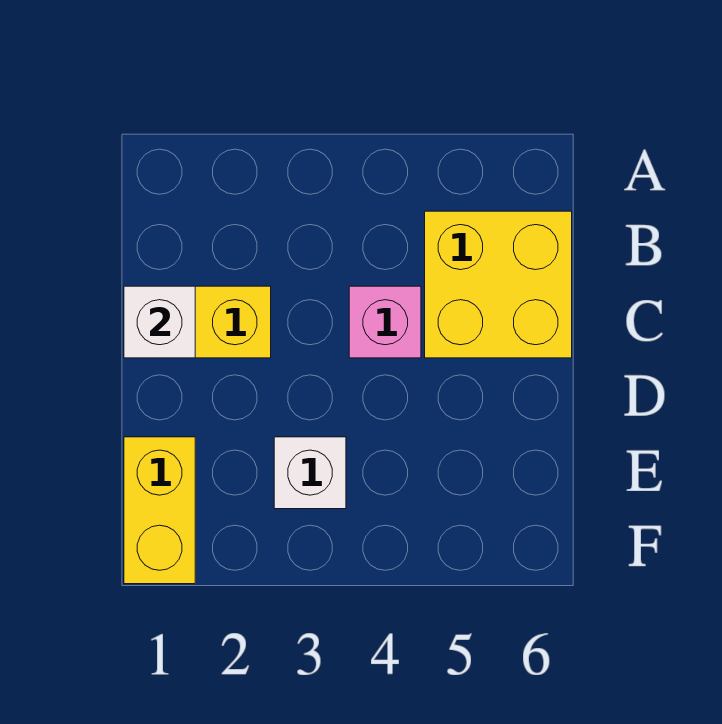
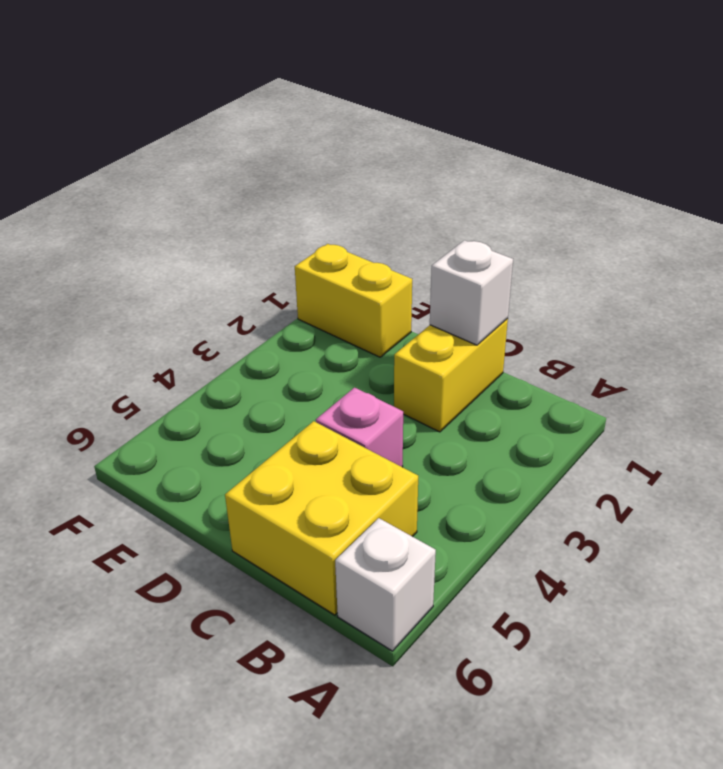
white brick E3 level 1 -> white brick A6 level 1

